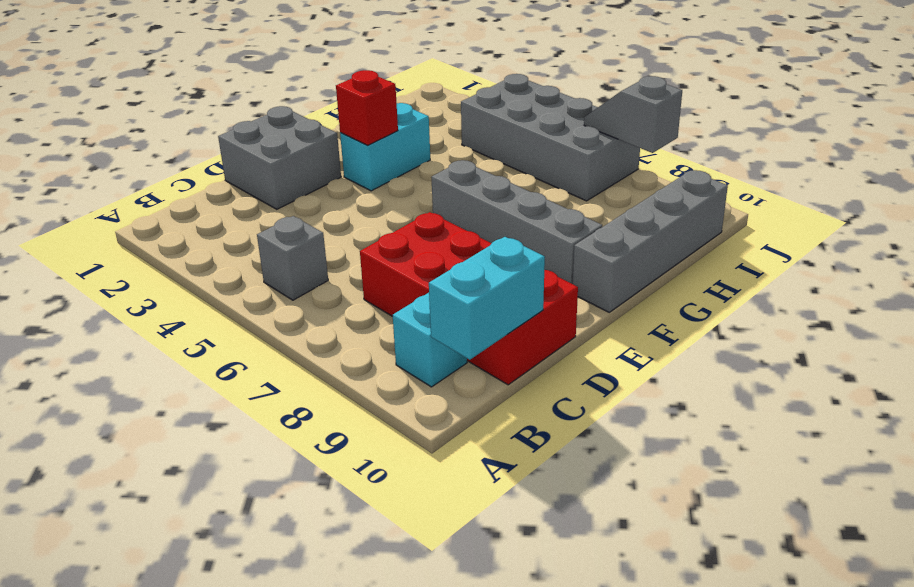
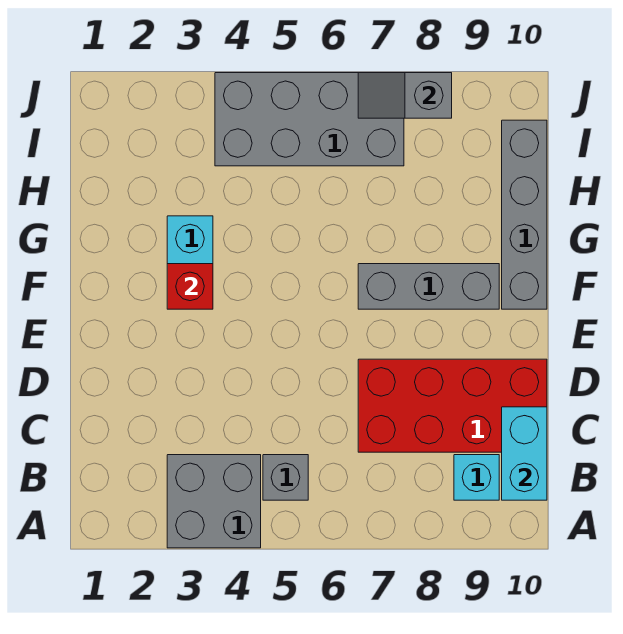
grey brick D1:E2 level 1 -> grey brick A3:B4 level 1
grey brick F6:F9 level 1 -> grey brick F7:F9 level 1

